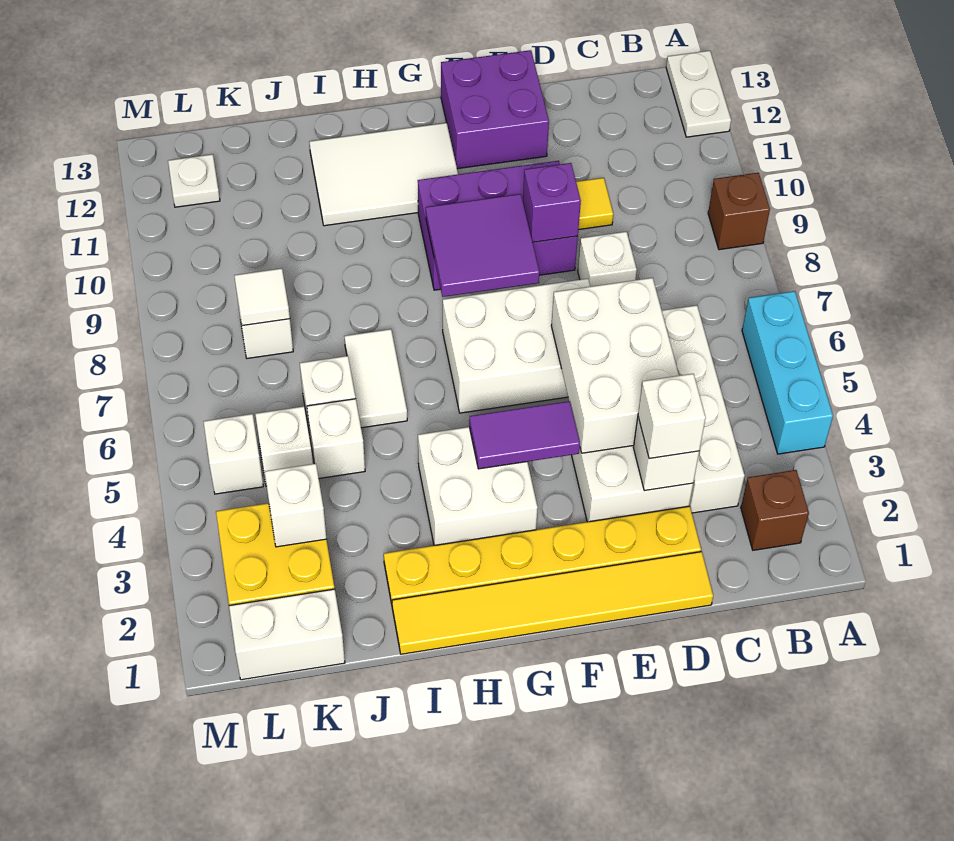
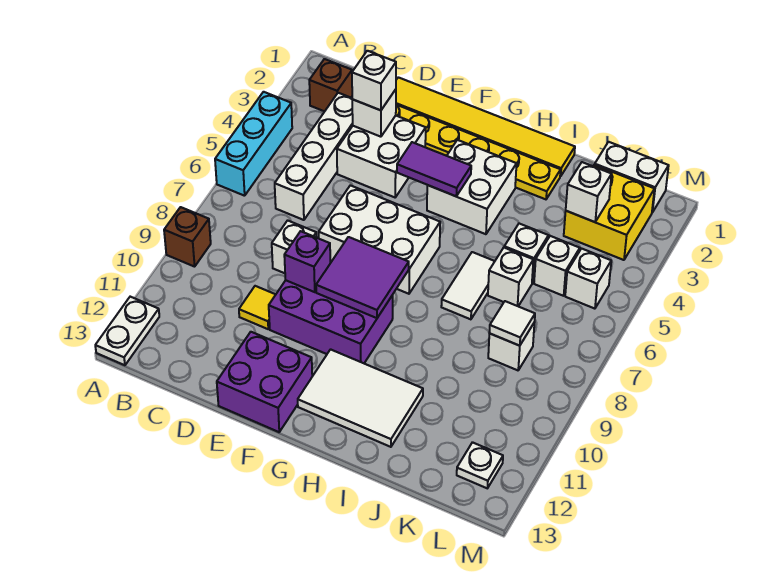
white brick D4:E6 level 2 -> none

